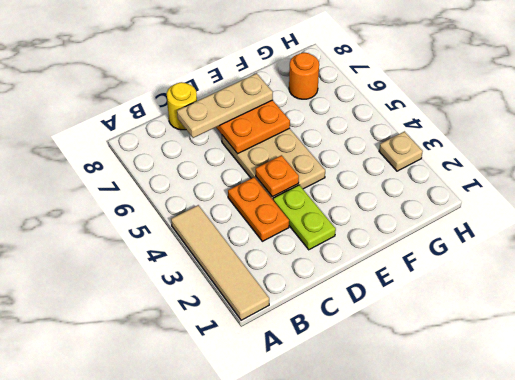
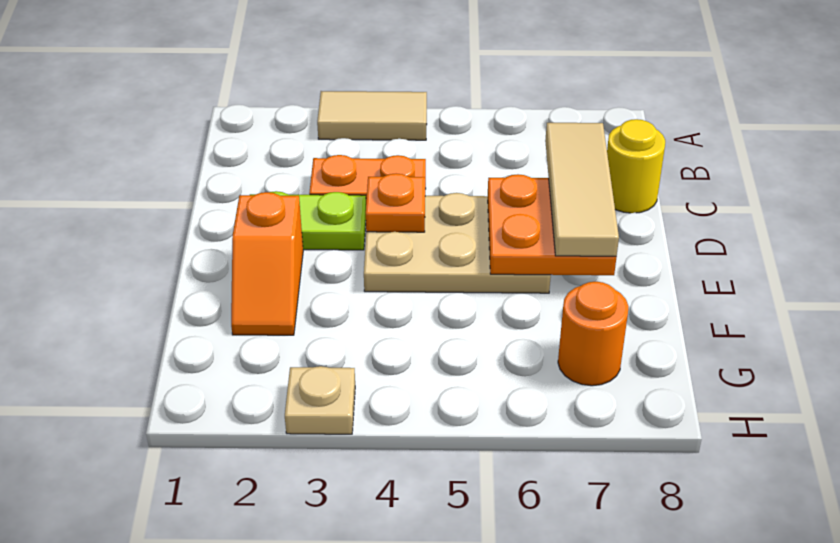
tan tile A1:A4 level 1 -> tan tile A3:A4 level 1
tan plate C7:E7 level 3 -> tan tile C7:E7 level 3
none -> orange slope E2:F2 level 1 top E

